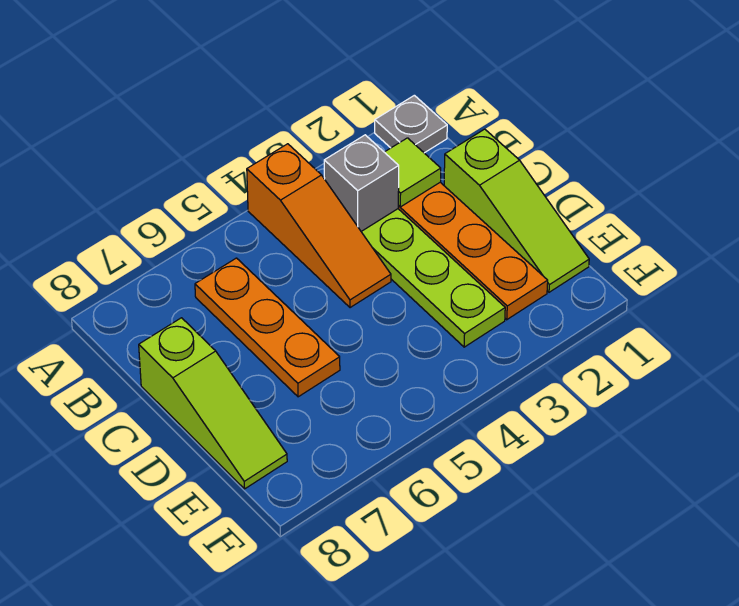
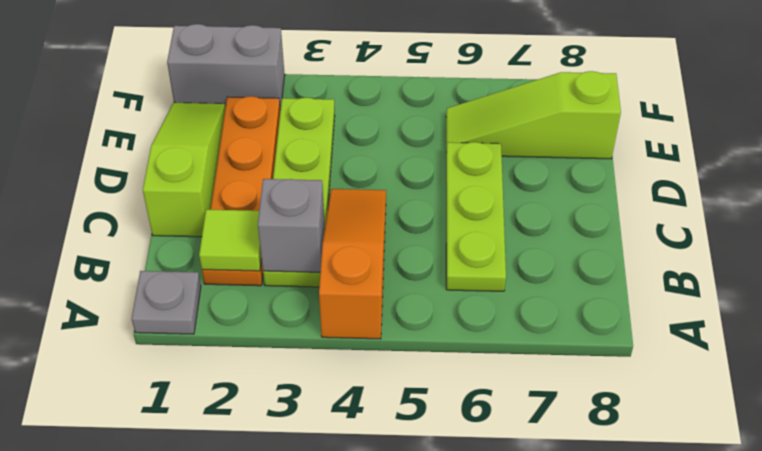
orange plate B6:D6 level 1 -> lime plate B6:D6 level 1
lime slope C8:E8 level 1 top C -> lime slope E6:E8 level 1 top 8
none -> grey brick F1:F2 level 1

